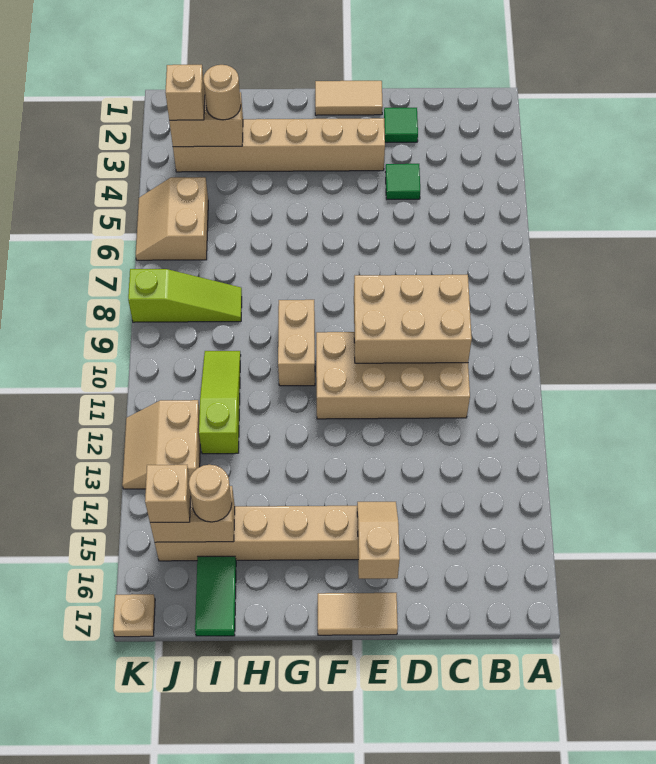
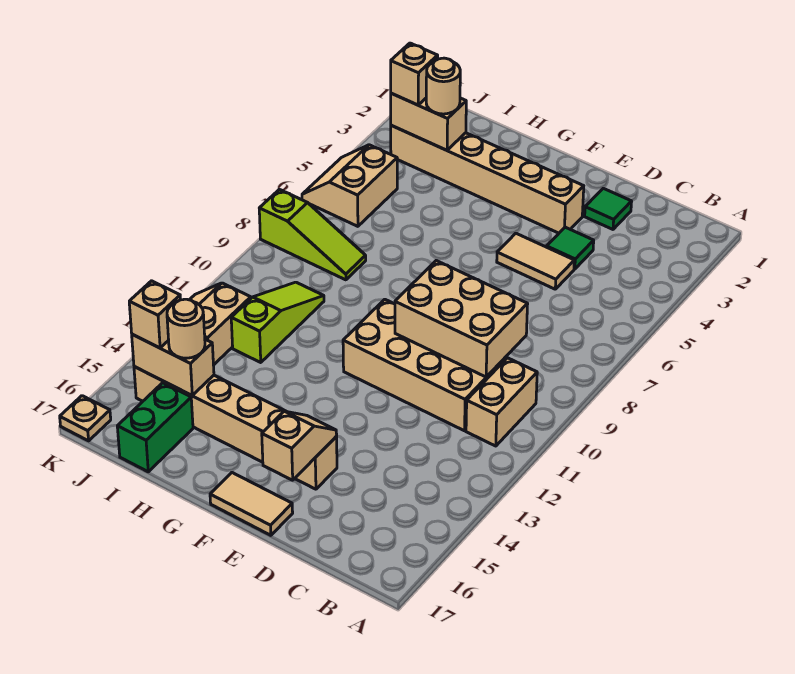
tan tile E1:F1 level 1 -> tan tile D5:E5 level 1
tan brick G9:G10 level 1 -> tan brick B10:B11 level 1
green tile I16:I17 level 1 -> green brick I16:I17 level 1

